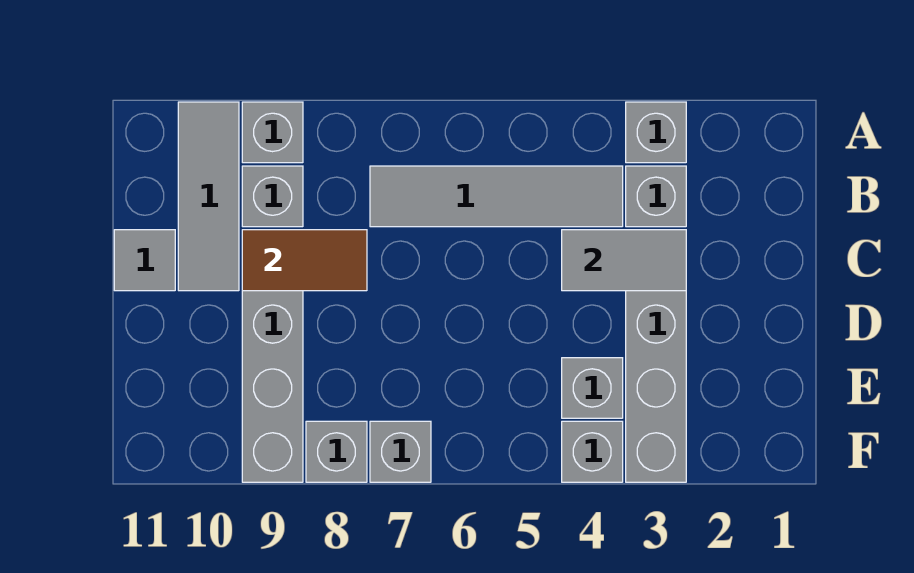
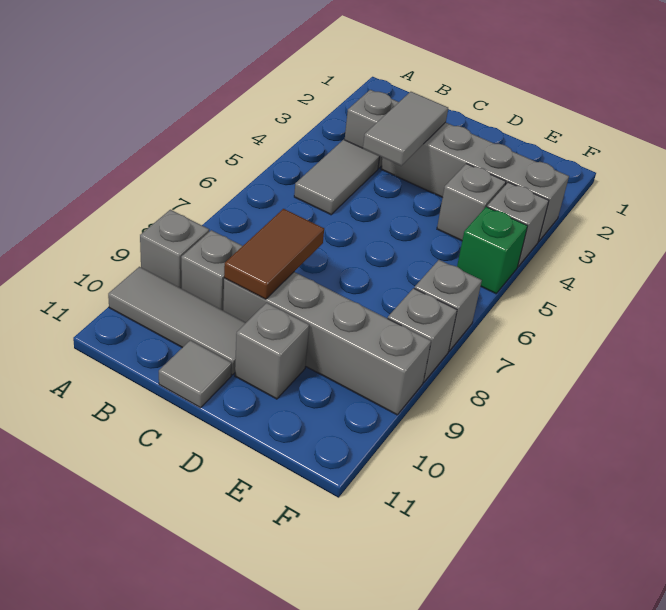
grey brick A3 level 1 -> grey brick D10 level 1
grey tile B4:B7 level 1 -> grey tile B4:B5 level 1
none -> green brick F5 level 1

